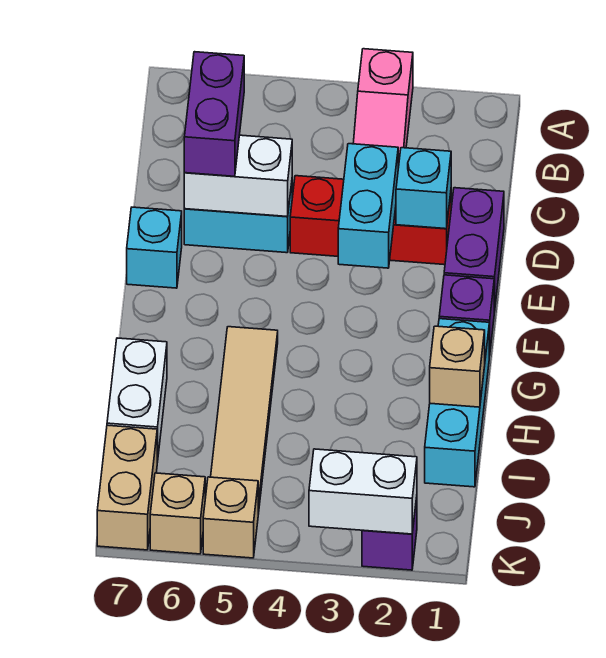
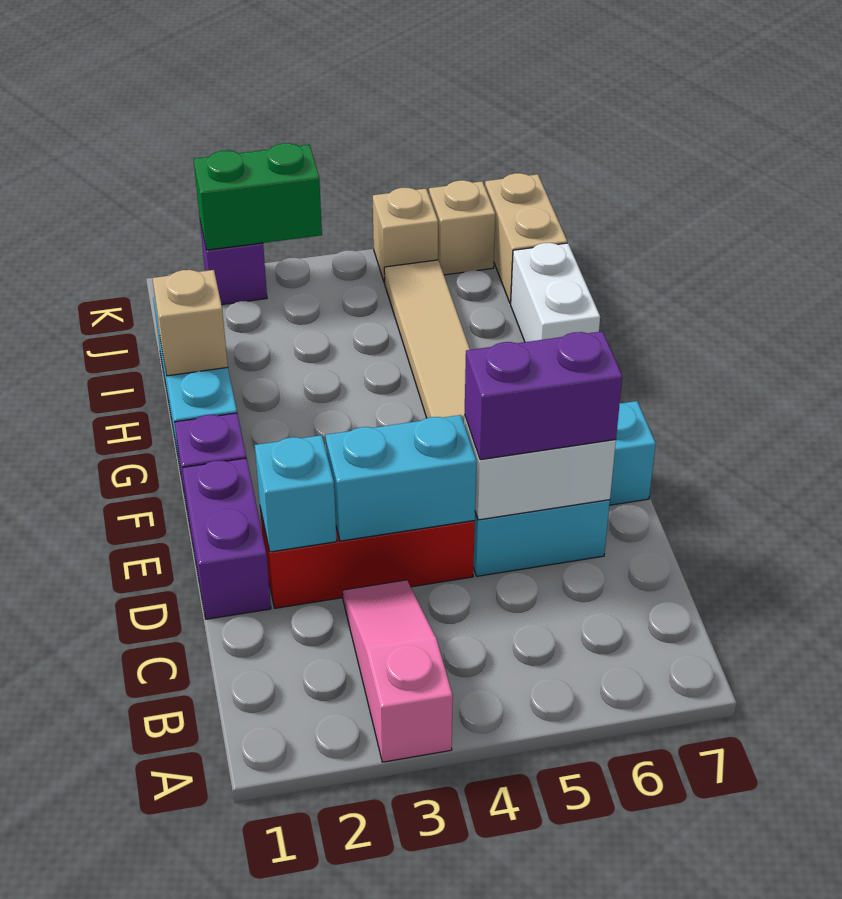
purple brick C6:D6 level 3 -> purple brick D5:D6 level 3
cyan brick D3:E3 level 2 -> cyan brick D3:D4 level 2
white brick K2:K3 level 2 -> green brick K2:K3 level 2

